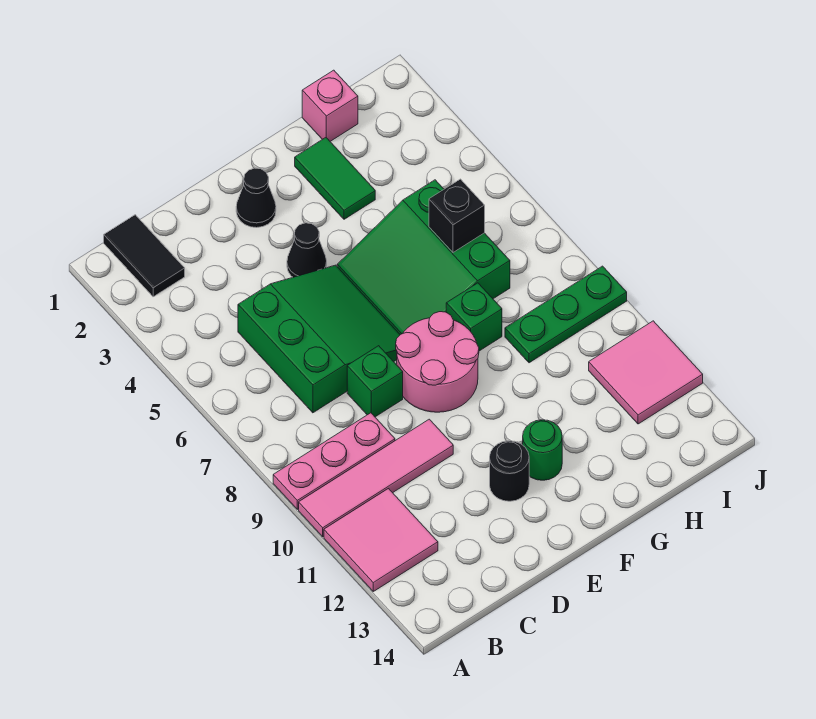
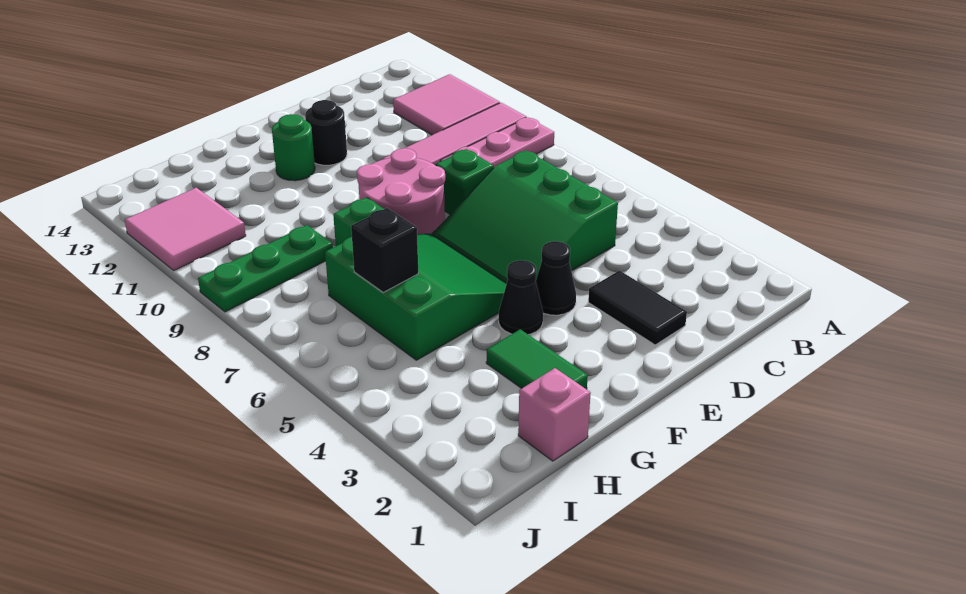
black tile B1:B2 level 1 -> black tile D2:D3 level 1
black cone E2 level 1 -> black cone F4 level 1

